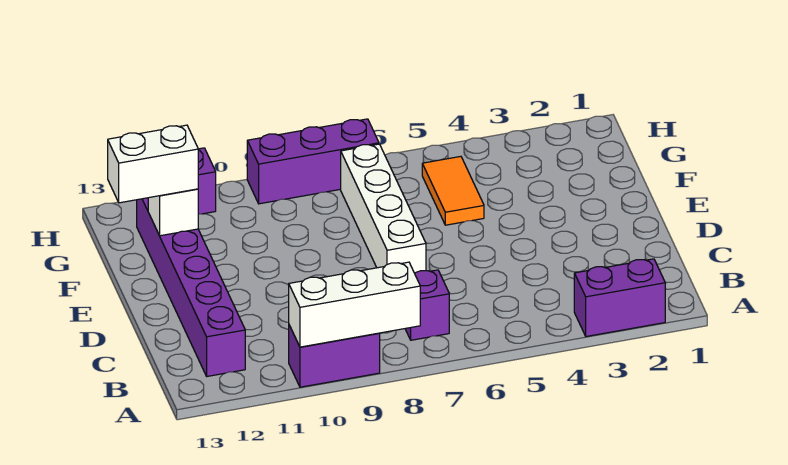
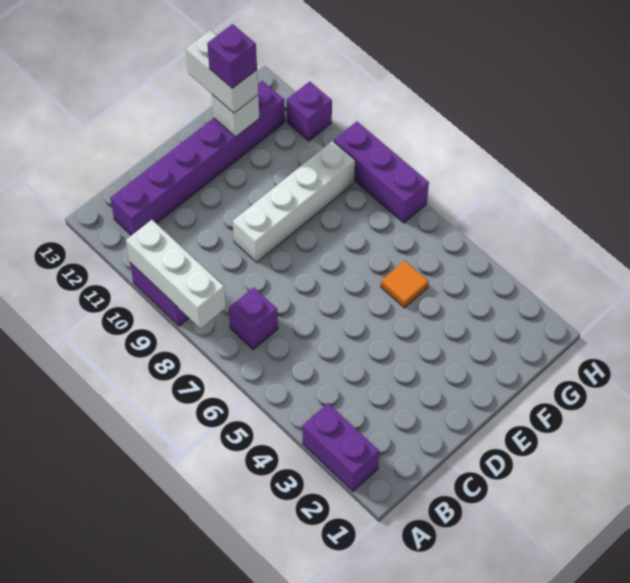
white brick D7:G7 level 1 -> white brick D9:G9 level 1
orange tile F5:G5 level 1 -> orange tile F5 level 1
none -> purple brick F12 level 4

